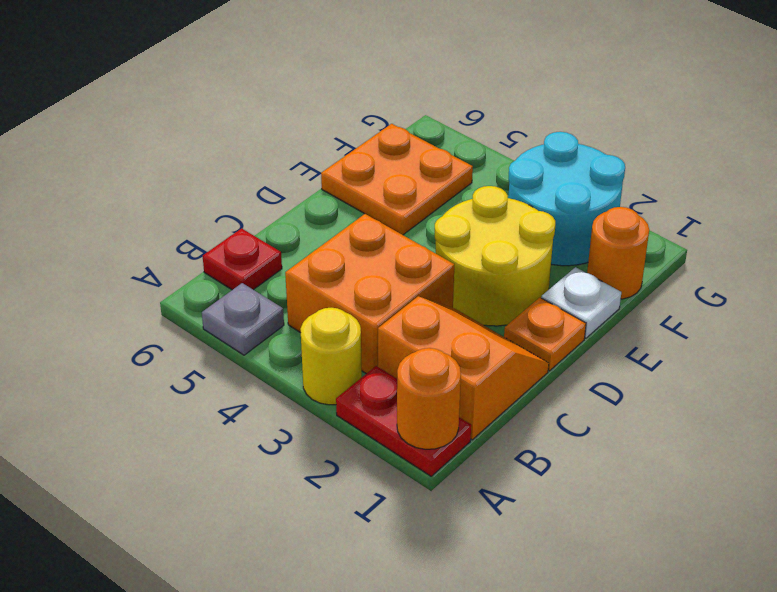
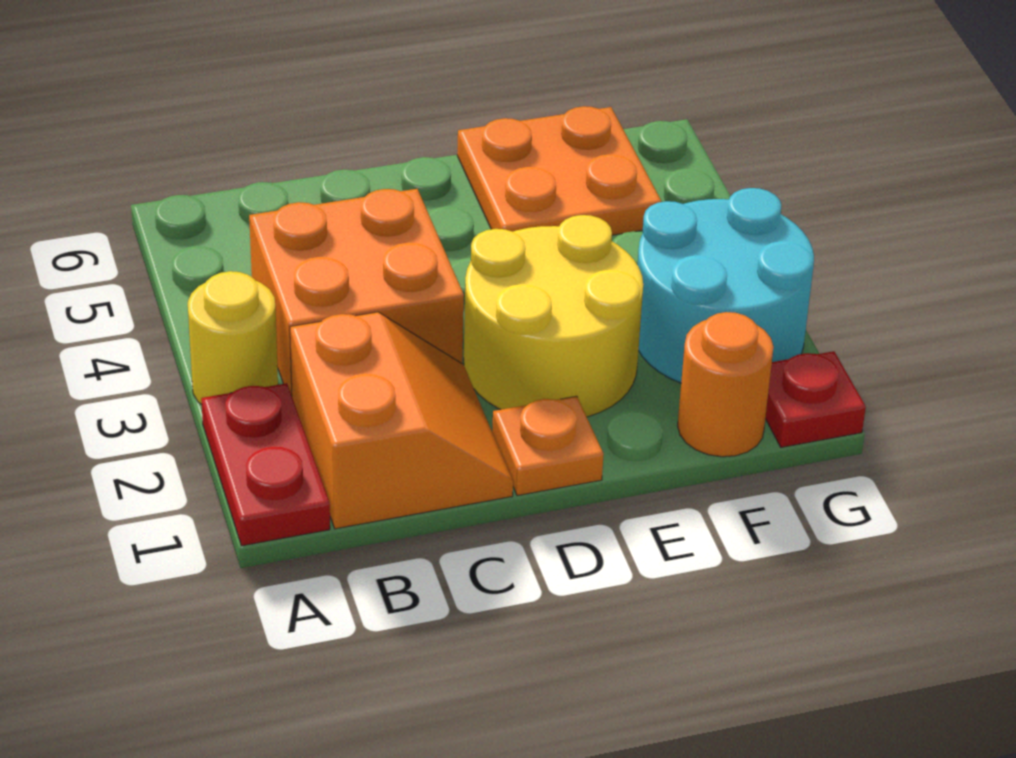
orange round brick A1 level 2 -> none
grey plate A5 level 1 -> none
red plate B6 level 1 -> red plate G1 level 1
white plate E1 level 1 -> none

